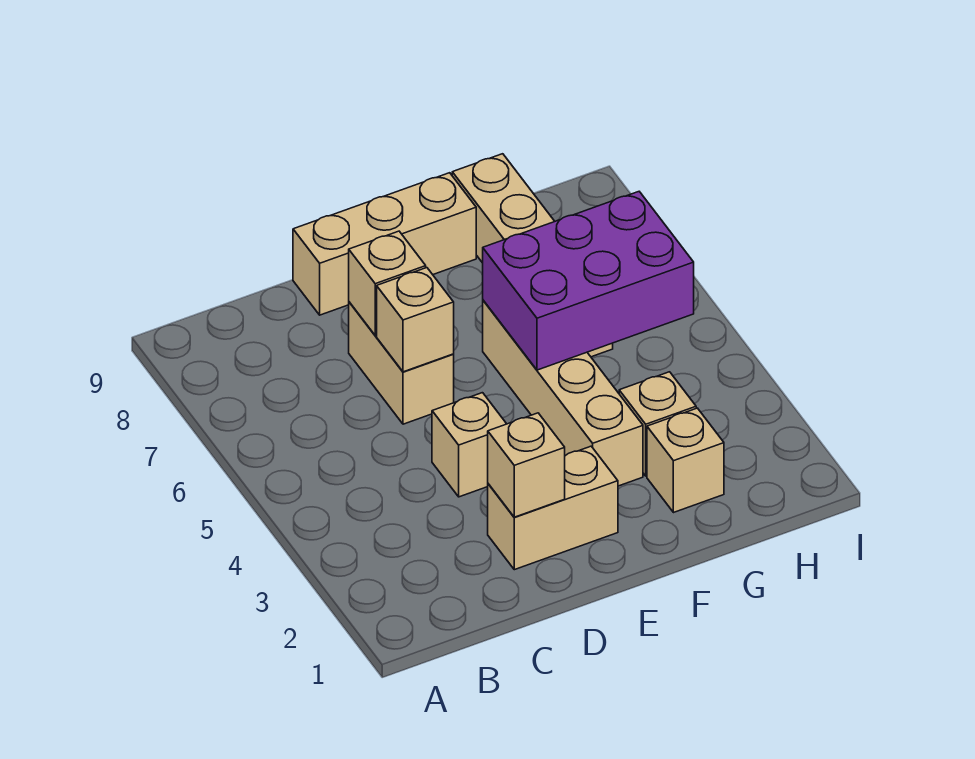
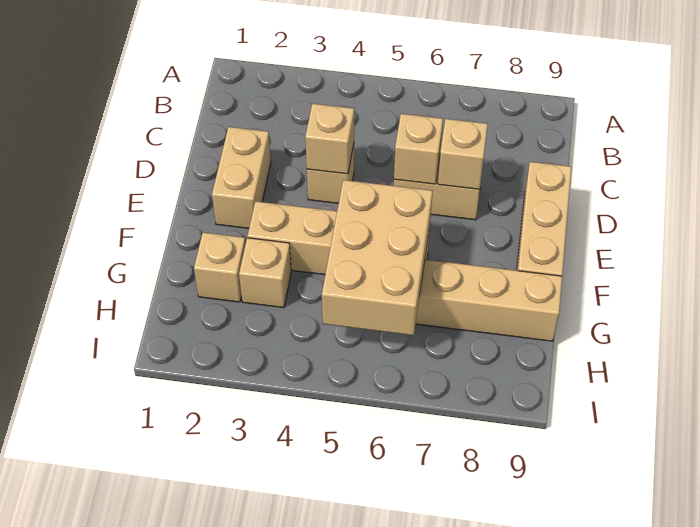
tan brick D2 level 2 -> tan brick D4 level 2
purple brick F5:H6 level 2 -> tan brick F5:H6 level 2

